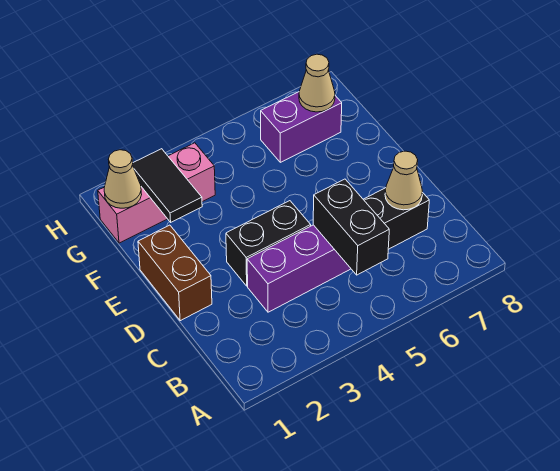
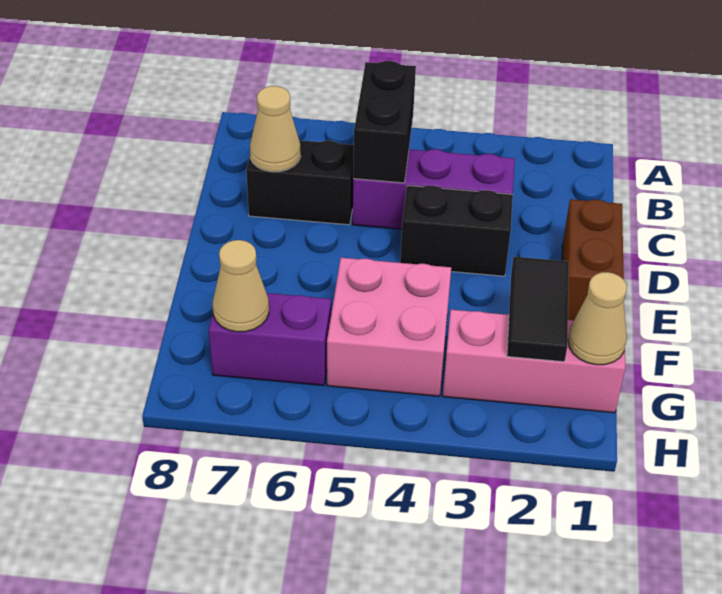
none -> pink brick F4:G5 level 1

